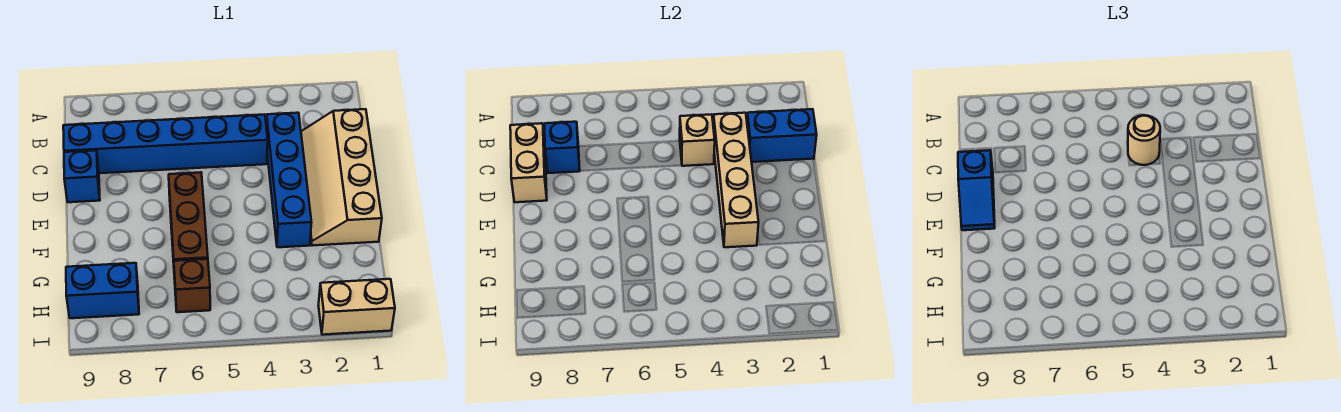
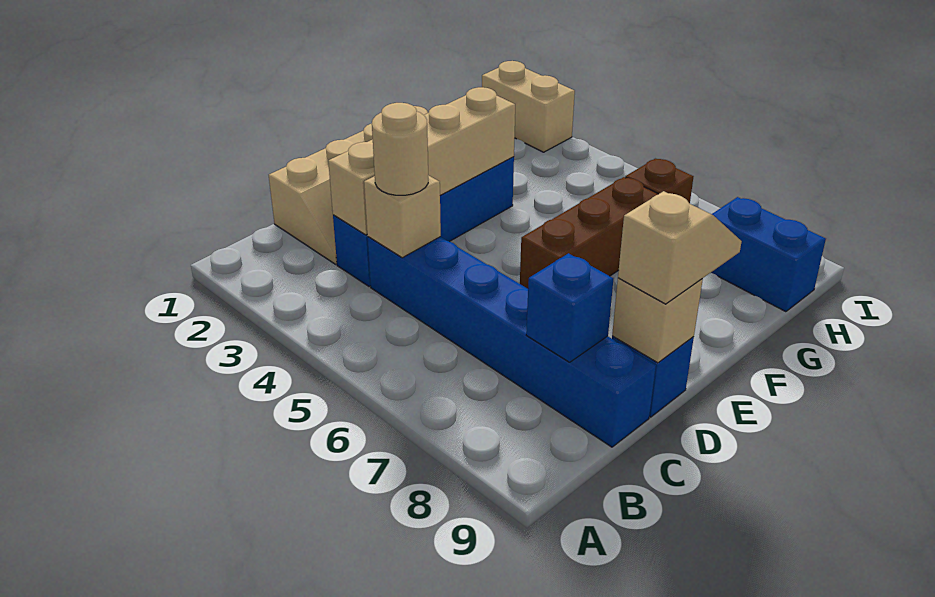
blue brick C1:C2 level 2 -> none
tan brick C9:D9 level 2 -> tan brick D9 level 2
blue slope D9:E9 level 3 top D -> tan slope D9:E9 level 3 top D

